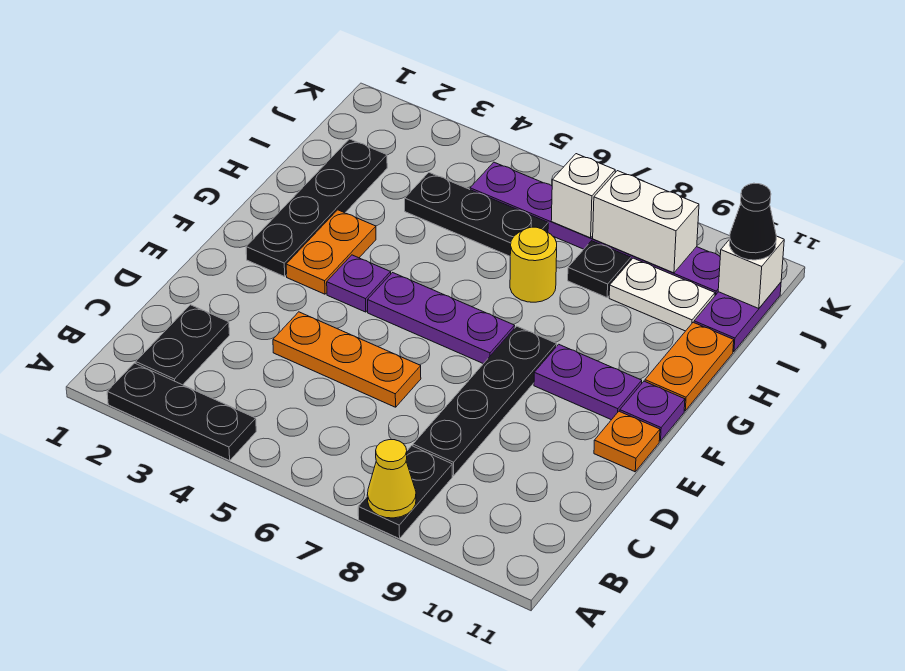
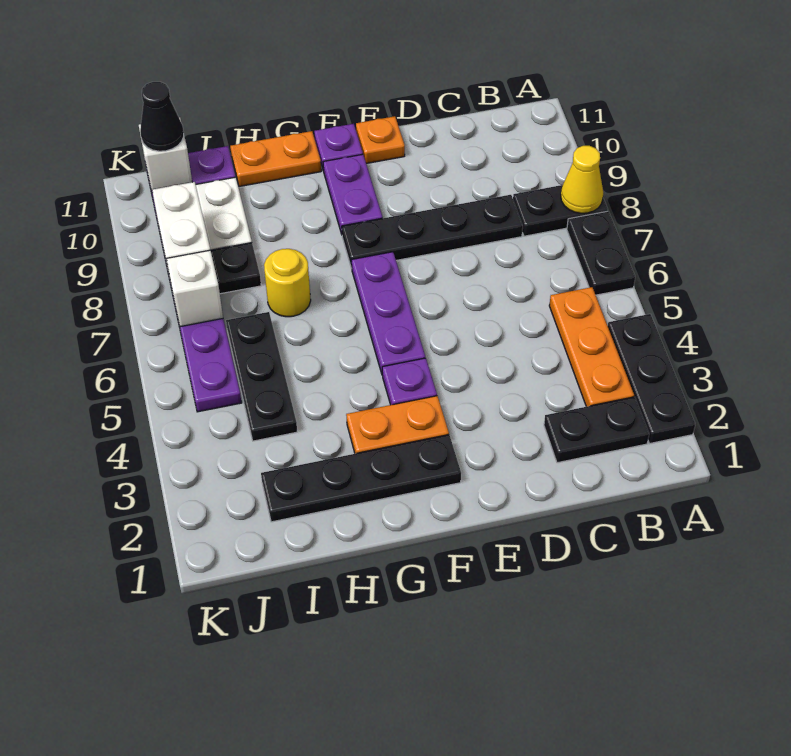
none -> black plate A6:A7 level 1
orange plate D4:D6 level 1 -> orange plate B3:B5 level 1

